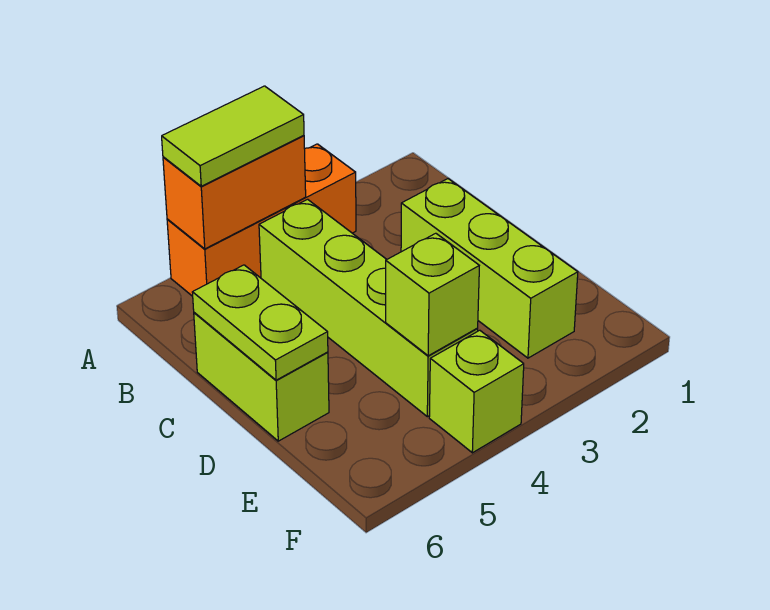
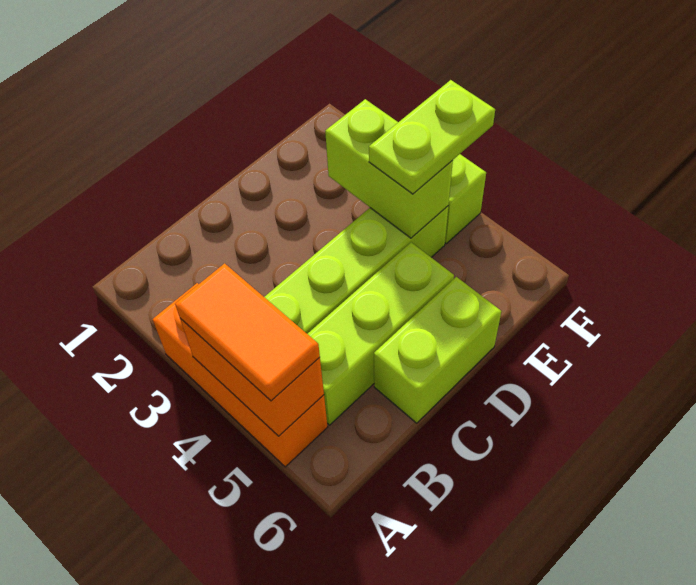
lime tile A4:A5 level 3 -> orange tile A4:A5 level 3
lime brick C2:E2 level 1 -> lime brick B5:D5 level 1
lime plate C6:D6 level 2 -> lime plate E4:F4 level 3
lime brick E4 level 2 -> lime brick E3:E4 level 2

